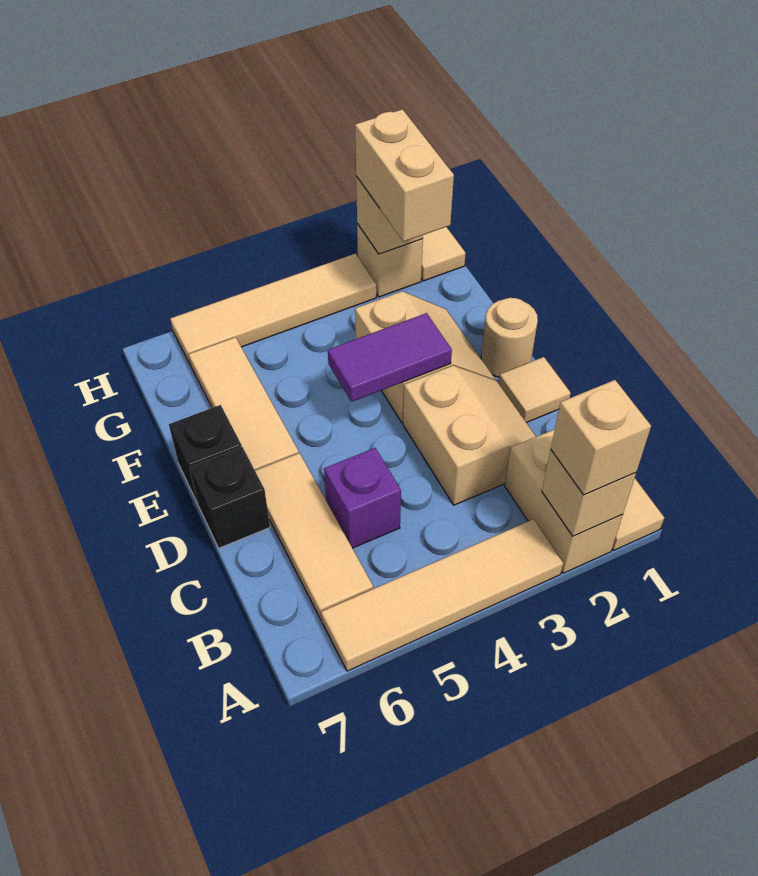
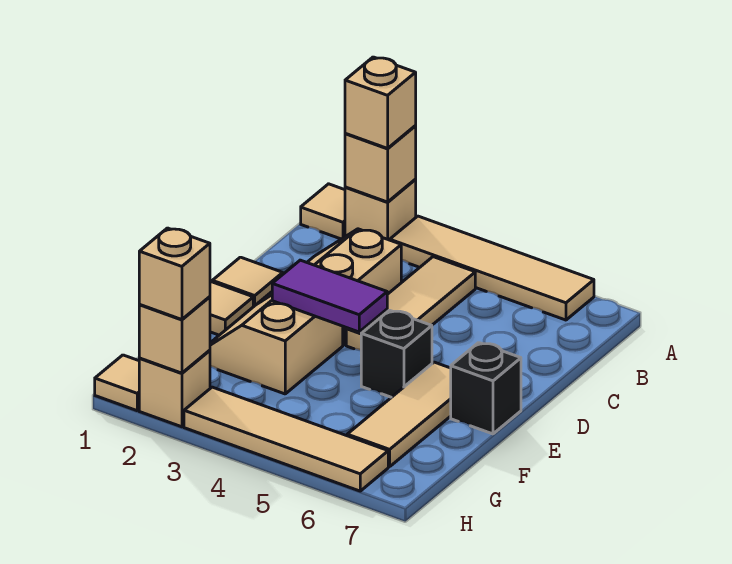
tan brick A2:B2 level 1 -> tan brick A2 level 1
tan tile B6:D6 level 1 -> tan tile B4:D4 level 1
purple brick C5 level 1 -> none
black brick D7 level 1 -> black brick E5 level 1
tan round brick E1 level 1 -> tan tile E1 level 1
tan brick G2:H2 level 3 -> tan brick H2 level 3

